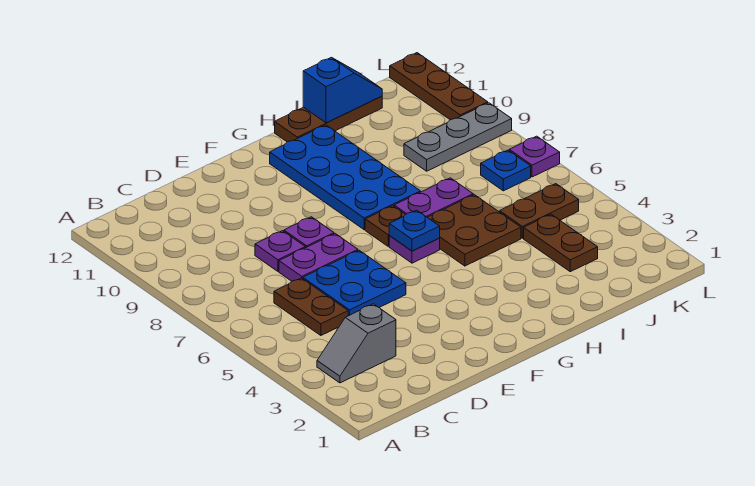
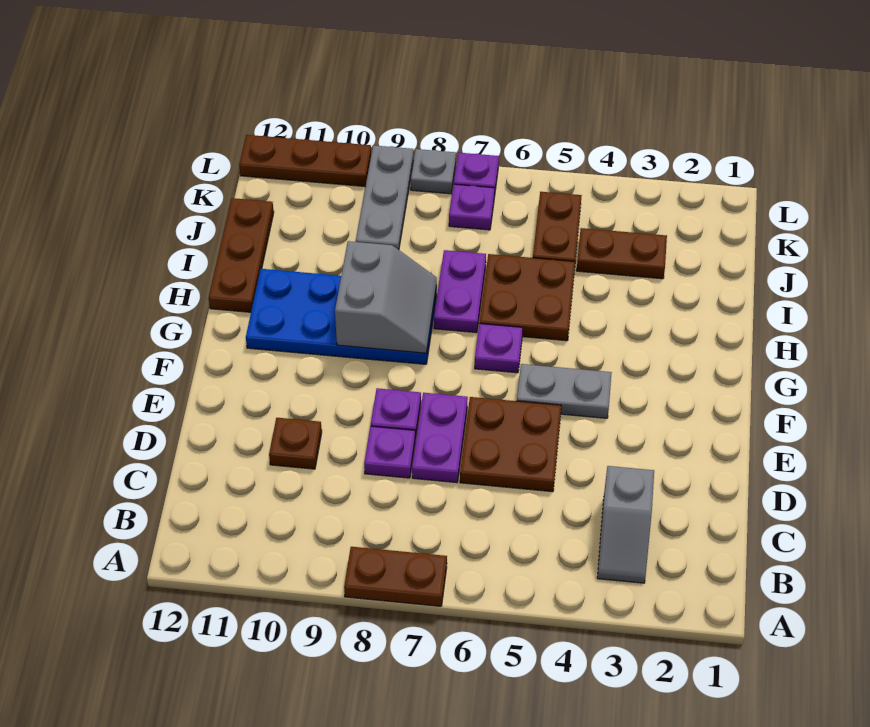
brown plate C5:C6 level 1 -> brown plate A7:A8 level 1
blue plate D5:E6 level 1 -> brown plate D5:E6 level 1
none -> grey plate F4:F5 level 1
blue plate G6 level 2 -> none
brown plate G7 level 1 -> brown plate D10 level 1
none -> grey slope G8:H9 level 2 top 9
blue slope I12:J12 level 2 top I -> none
blue plate K7 level 1 -> purple plate K7 level 1
none -> grey plate L8 level 1

